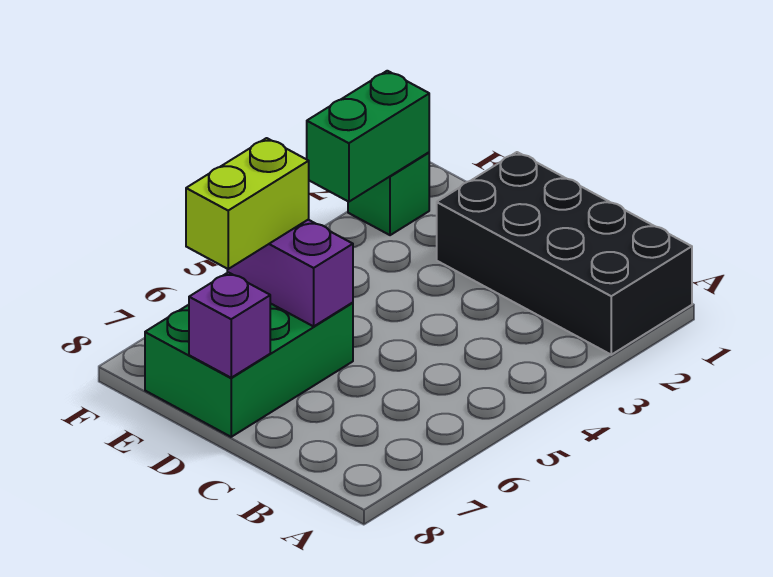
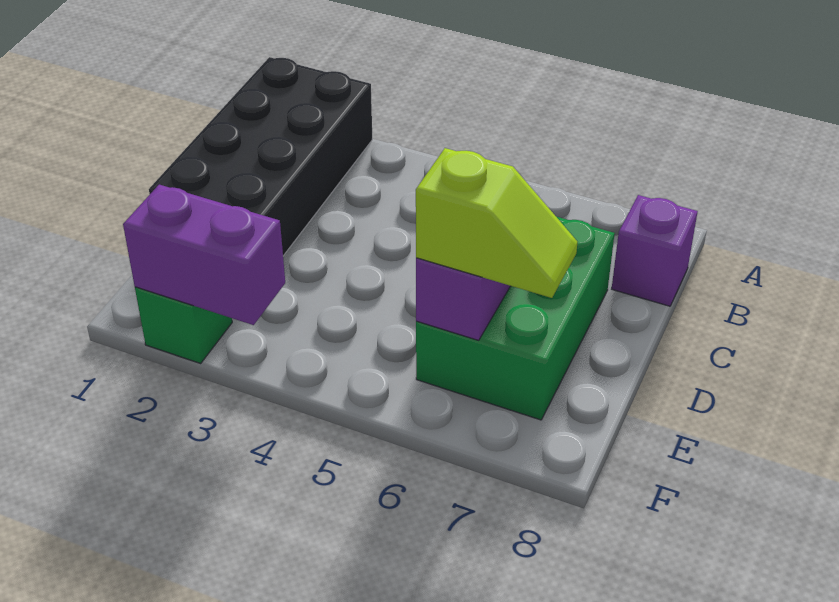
green brick D6:E8 level 1 -> green brick C6:E7 level 1
purple brick D8 level 2 -> purple brick B8 level 1
lime brick E6:E7 level 3 -> lime slope E6:E7 level 3 top 6
green brick F2:F3 level 2 -> purple brick F2:F3 level 2

